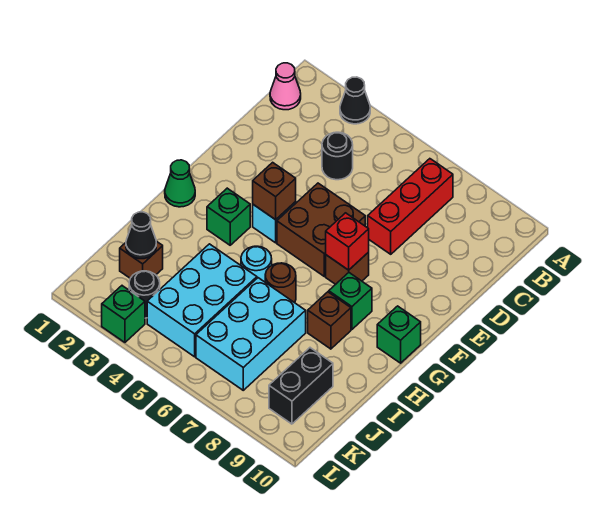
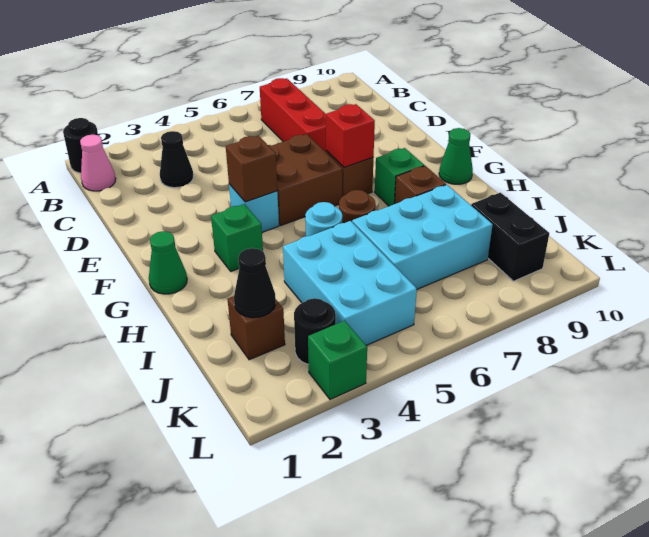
black cone A3 level 1 -> black cone C3 level 1
black round brick C4 level 1 -> black round brick A1 level 1
green brick G10 level 1 -> green cone G10 level 1
cyan brick I6:K7 level 1 -> cyan brick I6:J8 level 1

